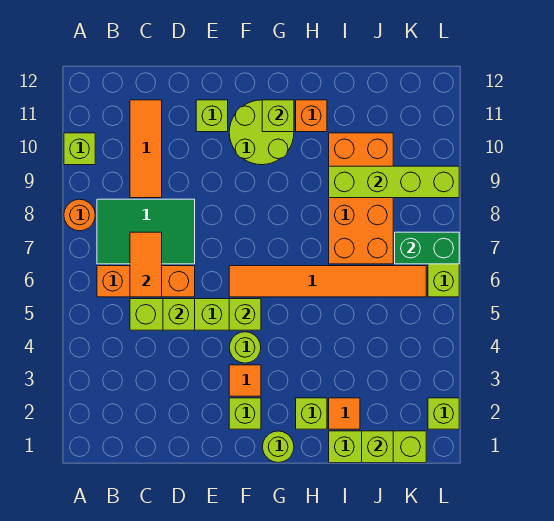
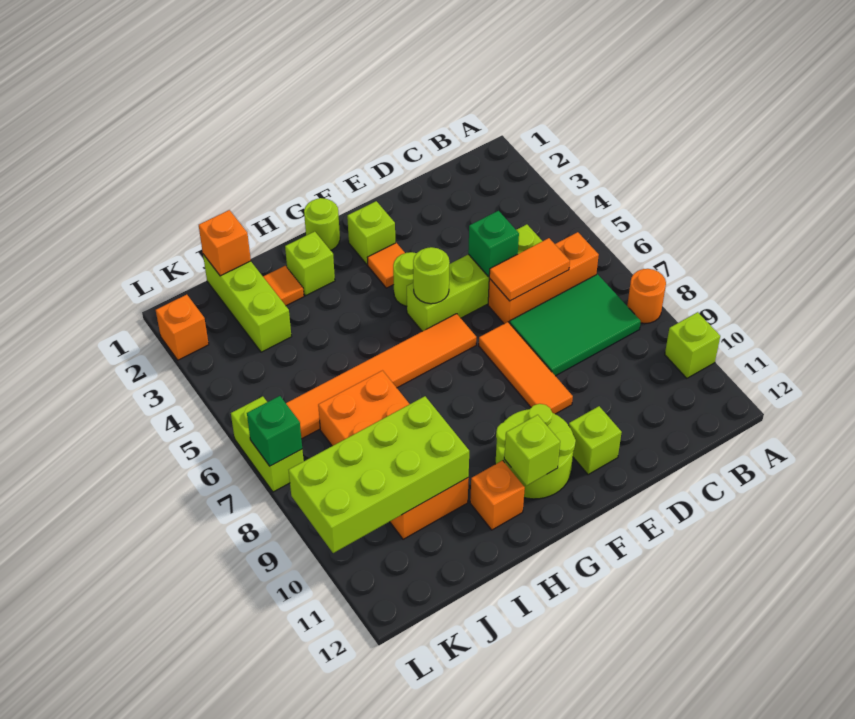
orange tile C6:C7 level 2 -> orange tile C6:D6 level 2
orange tile C9:C11 level 1 -> orange tile E7:E9 level 1
lime brick D5 level 2 -> green brick D5 level 2
lime brick F5 level 2 -> lime round brick F5 level 2
lime brick I1:K1 level 1 -> lime brick J1:J3 level 1
lime brick I9:L9 level 2 -> lime brick I9:L10 level 2
lime brick J1 level 2 -> orange brick J1 level 2
green brick K7:L7 level 2 -> green brick L7 level 2
lime brick L2 level 1 -> orange brick L2 level 1

